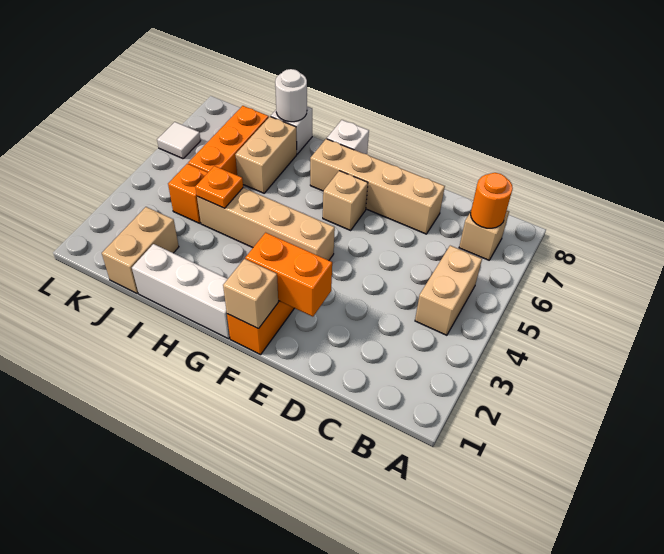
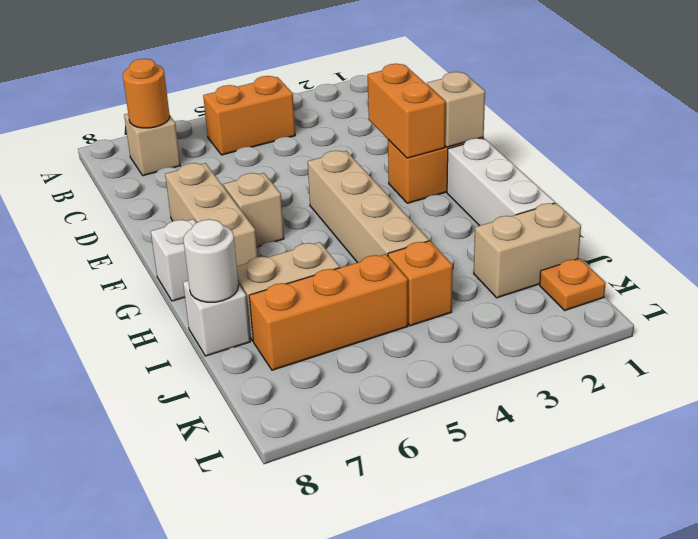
tan brick B4:B5 level 1 -> orange brick B4:B5 level 1
tan brick D7:G7 level 1 -> tan brick E7:G7 level 1
orange plate I4 level 2 -> orange plate K1 level 1
white tile L6 level 1 -> none

